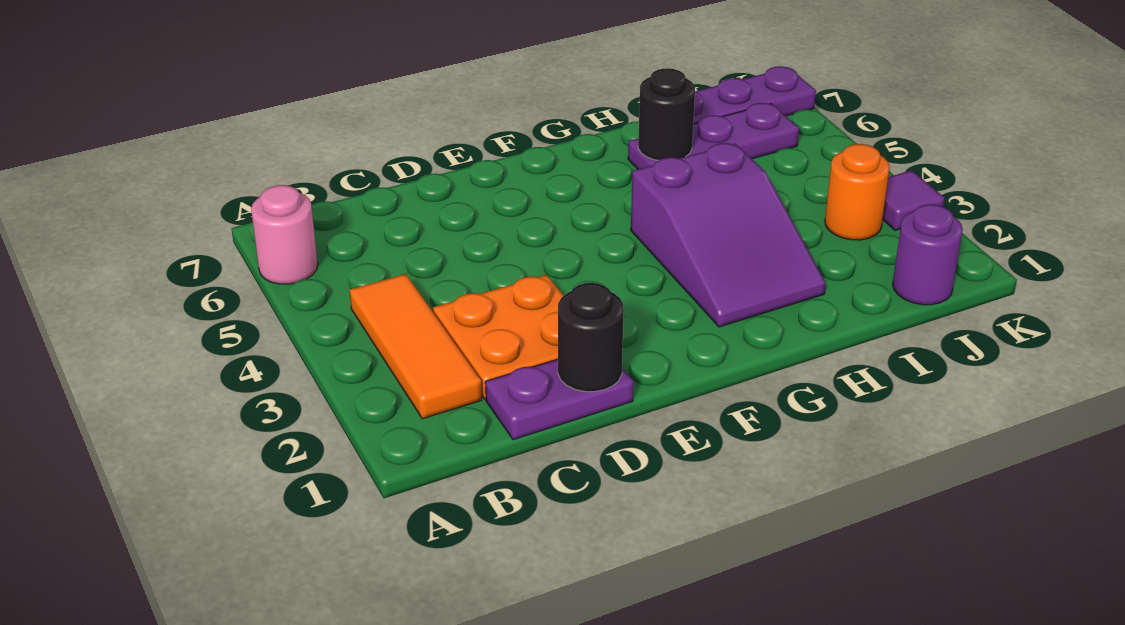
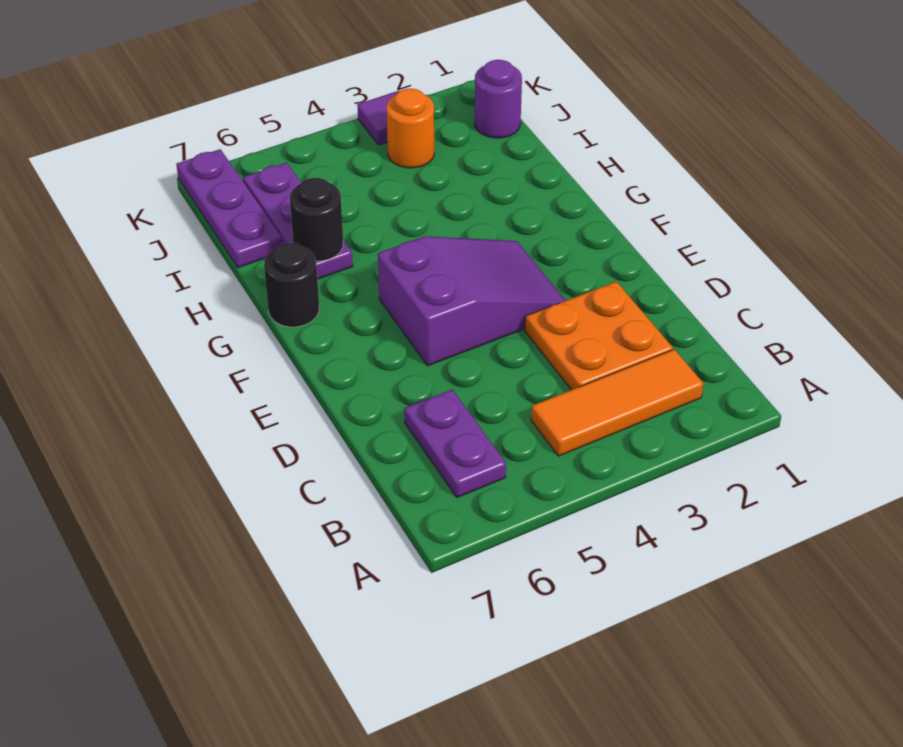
pink round brick A6 level 1 -> none
purple plate C1:D1 level 1 -> purple plate B6:C6 level 1
black round brick D1 level 2 -> black round brick G7 level 1
purple slope G2:H4 level 1 top 4 -> purple slope E3:F5 level 1 top 5

